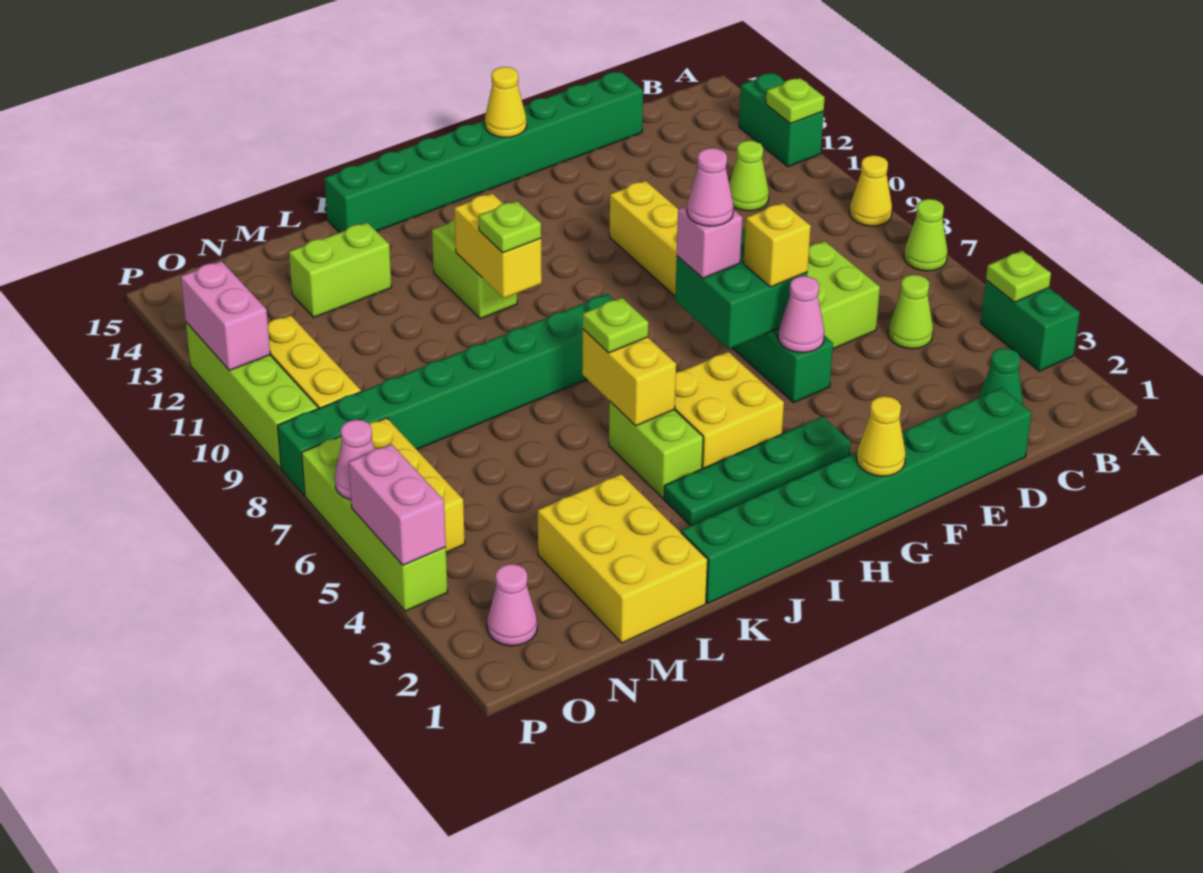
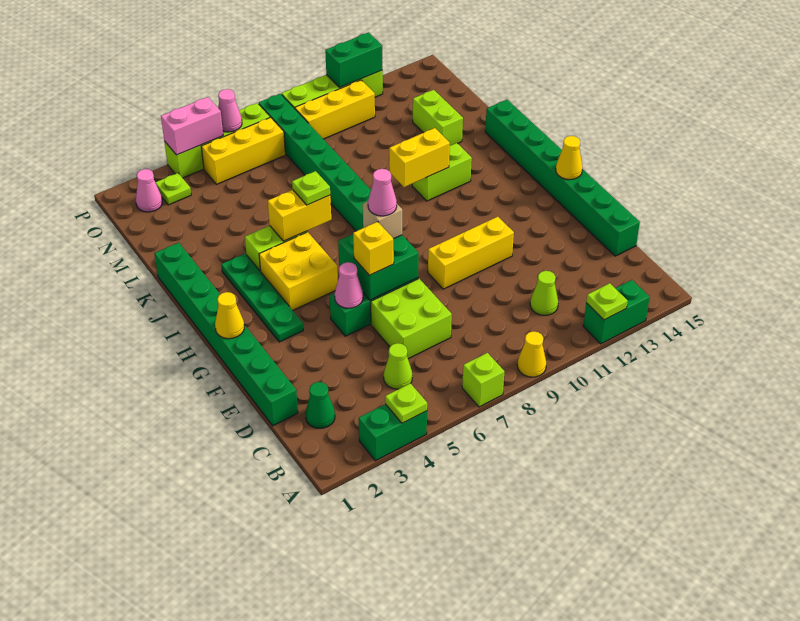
lime cone A7 level 1 -> lime brick A7 level 1
pink brick G7 level 3 -> tan brick G7 level 3
lime plate J10 level 3 -> lime plate O3 level 1
yellow brick L1:M3 level 1 -> none
pink brick P11:P12 level 2 -> green brick P11:P12 level 2

